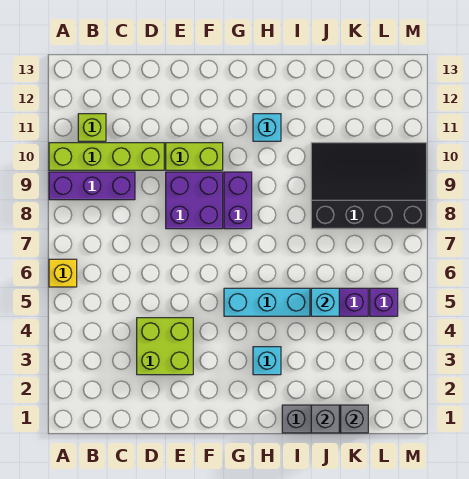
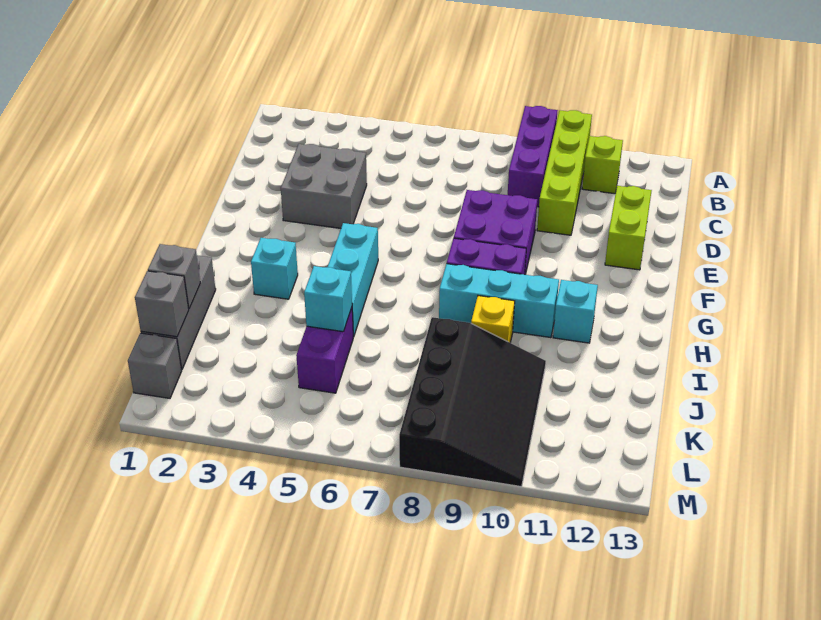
yellow brick A6 level 1 -> yellow brick I9 level 1
lime brick D3:E4 level 1 -> grey brick D3:E4 level 1
lime brick E10:F10 level 1 -> lime brick D12:E12 level 1
none -> cyan brick H8:H10 level 1
none -> grey brick L1 level 1
purple brick L5 level 1 -> none

